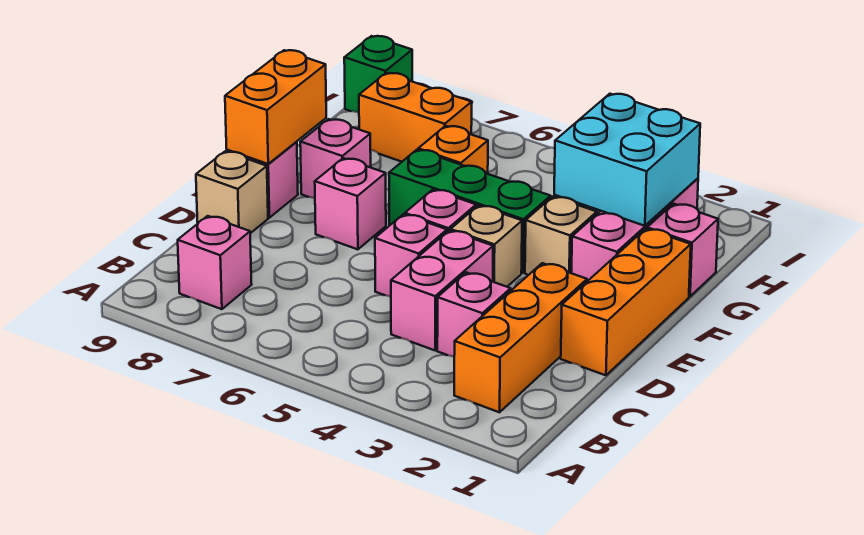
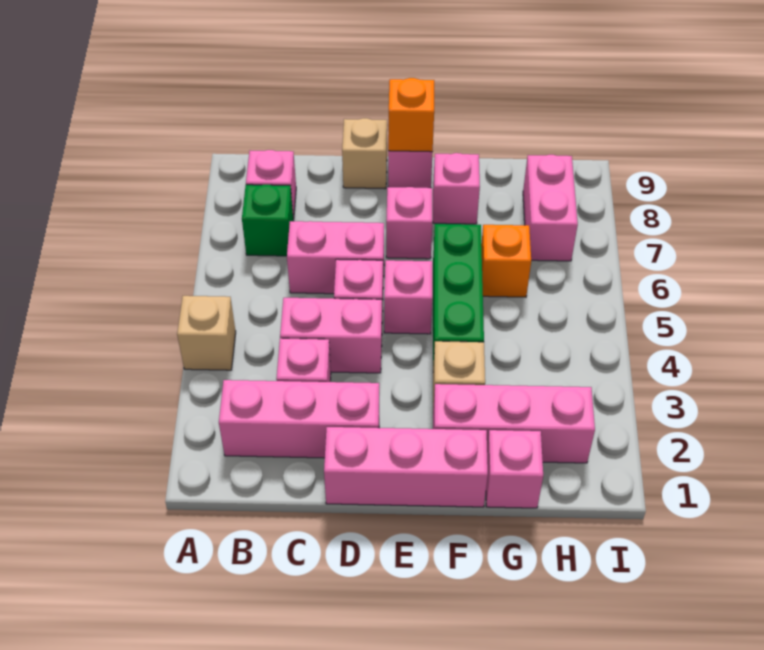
orange brick B2:D2 level 1 -> pink brick B2:D2 level 1
none -> pink brick C6:D6 level 1
orange brick D1:F1 level 1 -> pink brick D1:F1 level 1
tan brick E4 level 1 -> tan brick A4 level 1
orange brick E9:F9 level 2 -> orange brick E9 level 2
cyan brick G2:H3 level 2 -> none
orange brick H7:H8 level 1 -> pink brick H7:H8 level 1
green brick I9 level 1 -> green brick B7 level 1

